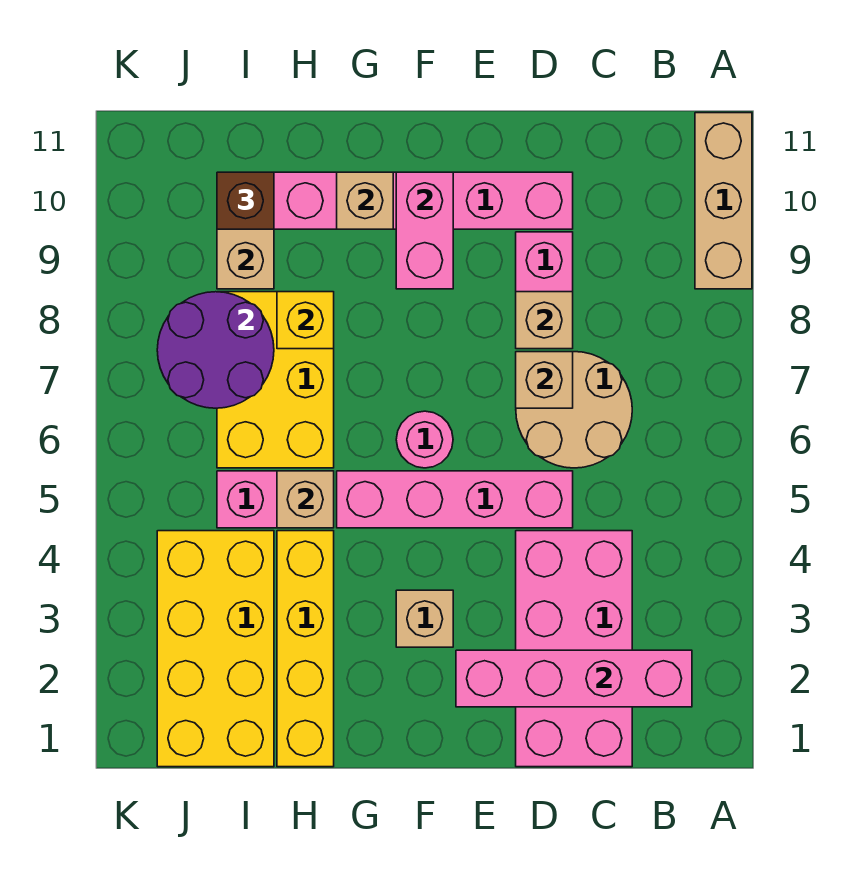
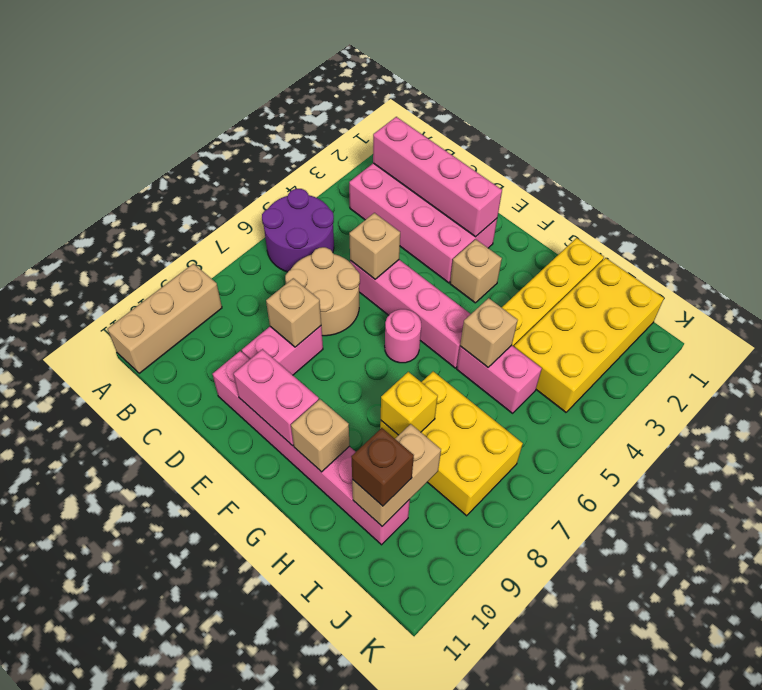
pink brick C1:D4 level 1 -> pink brick B2:E3 level 1
tan brick D7 level 2 -> tan brick D5 level 2
pink brick F9:F10 level 2 -> pink brick E10:F10 level 2
yellow brick H6:I8 level 1 -> yellow brick H7:J8 level 1
purple round brick I7:J8 level 2 -> purple round brick A5:B6 level 1

